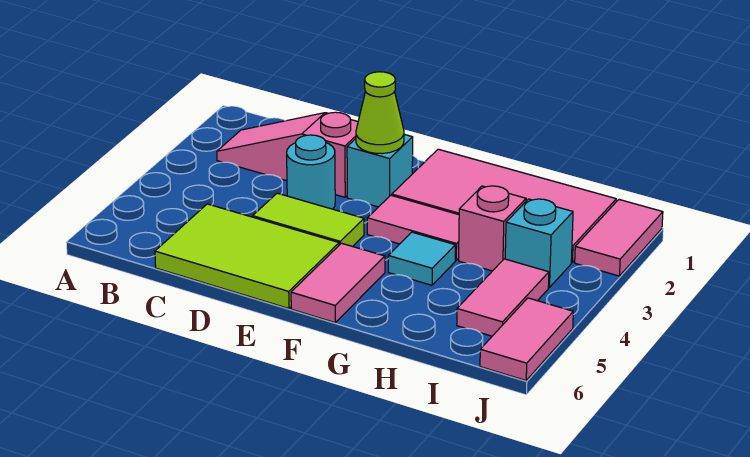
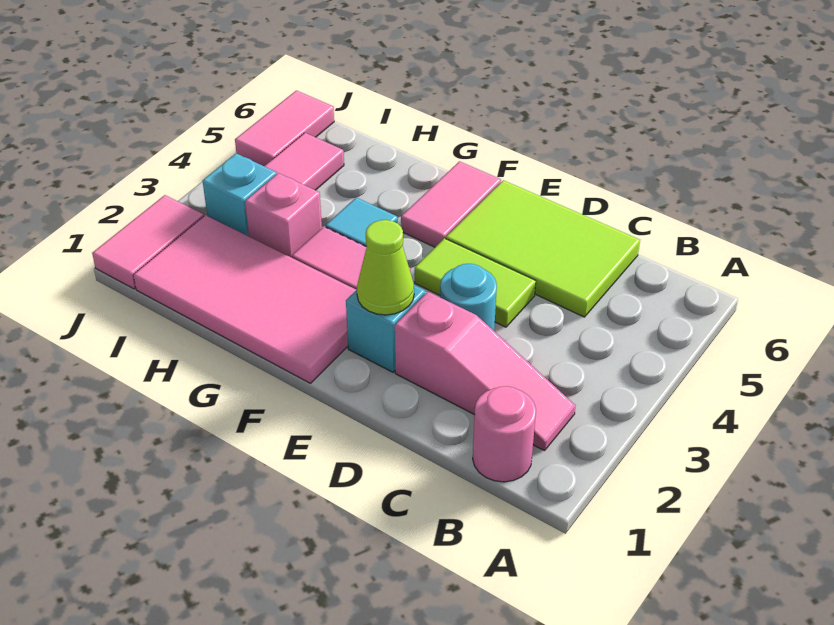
none -> pink round brick B1 level 1

